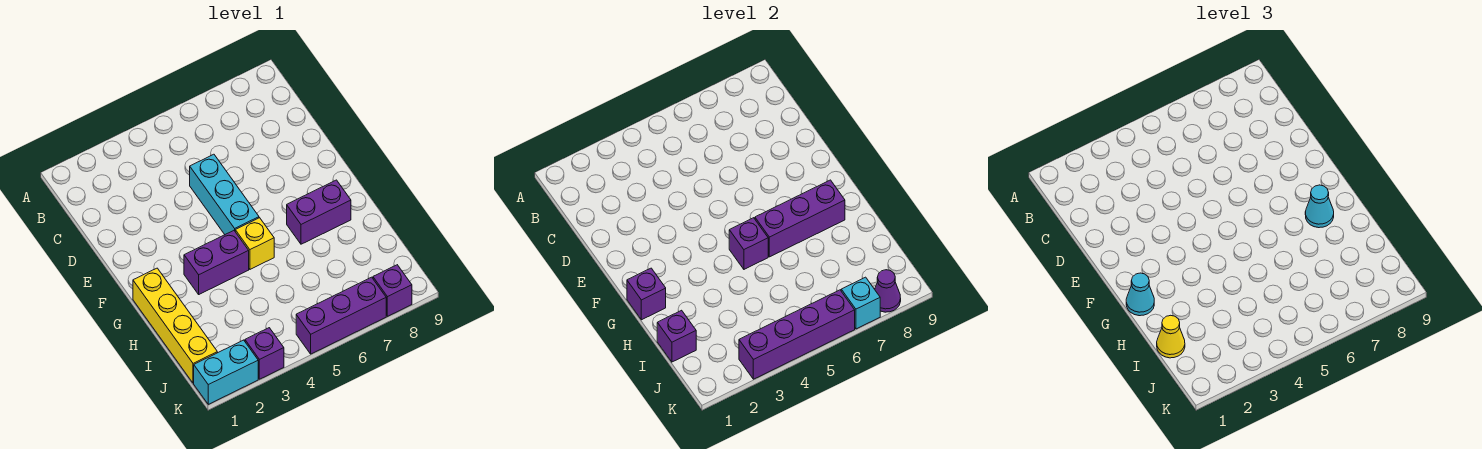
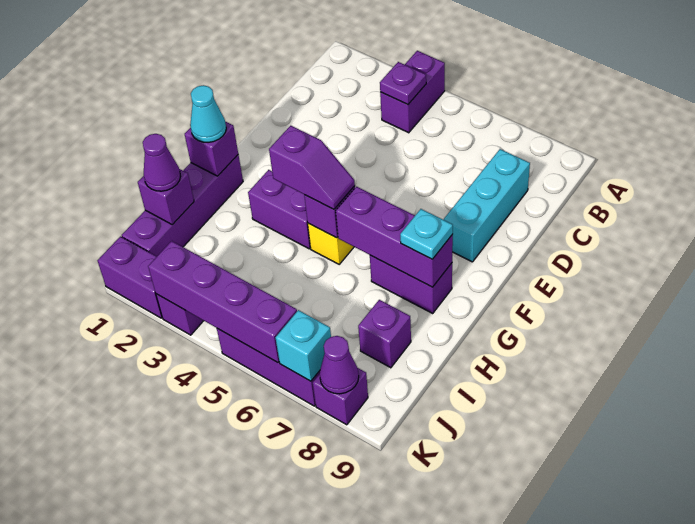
none -> purple brick A4:B4 level 1
none -> purple plate B4 level 2
cyan brick D5:F5 level 1 -> cyan brick C8:E8 level 1
yellow brick G1:J1 level 1 -> purple brick G1:J1 level 1
none -> purple slope G4:G5 level 3 top 4
cyan cone G8 level 3 -> cyan plate G8 level 3
yellow cone I1 level 3 -> purple cone I1 level 3
none -> purple brick I8 level 1
cyan brick K1:K2 level 1 -> purple brick K1:K2 level 1

